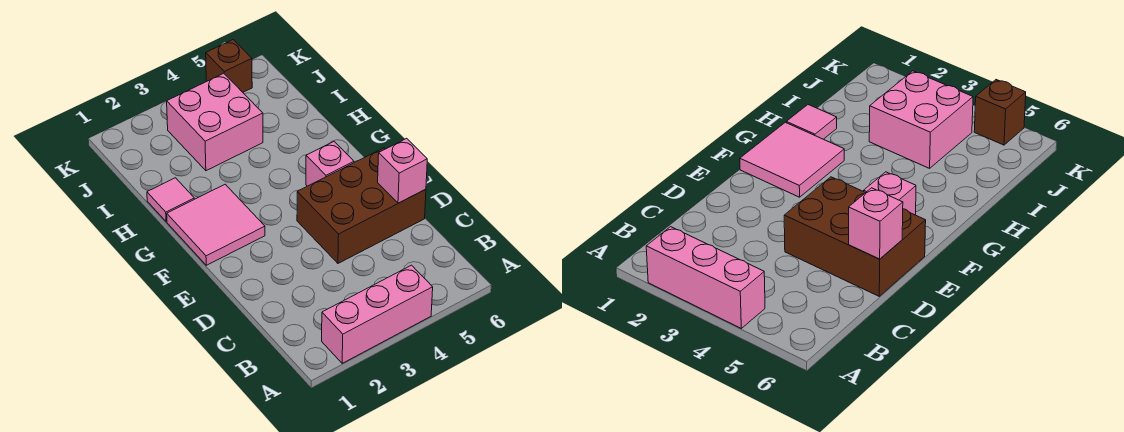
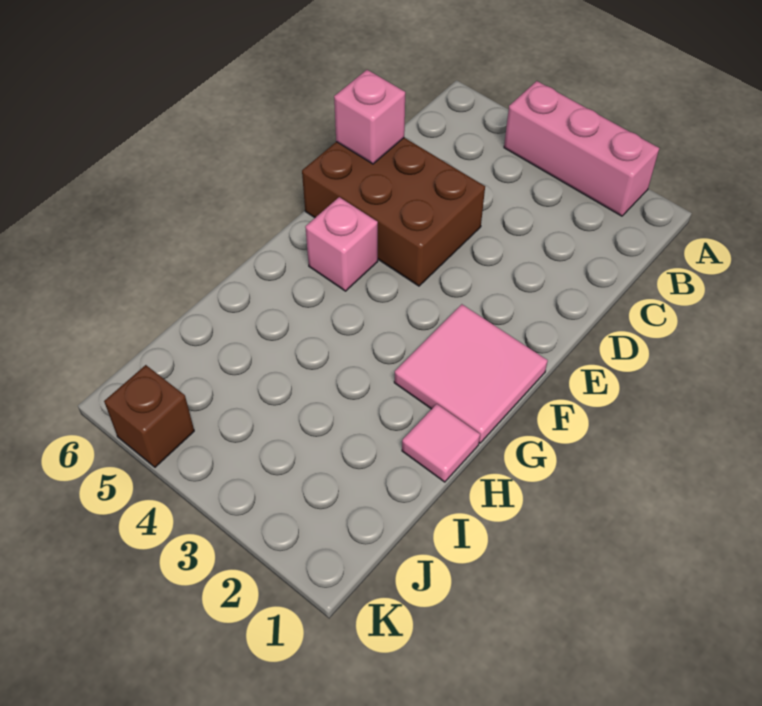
pink brick I3:J4 level 1 -> none

